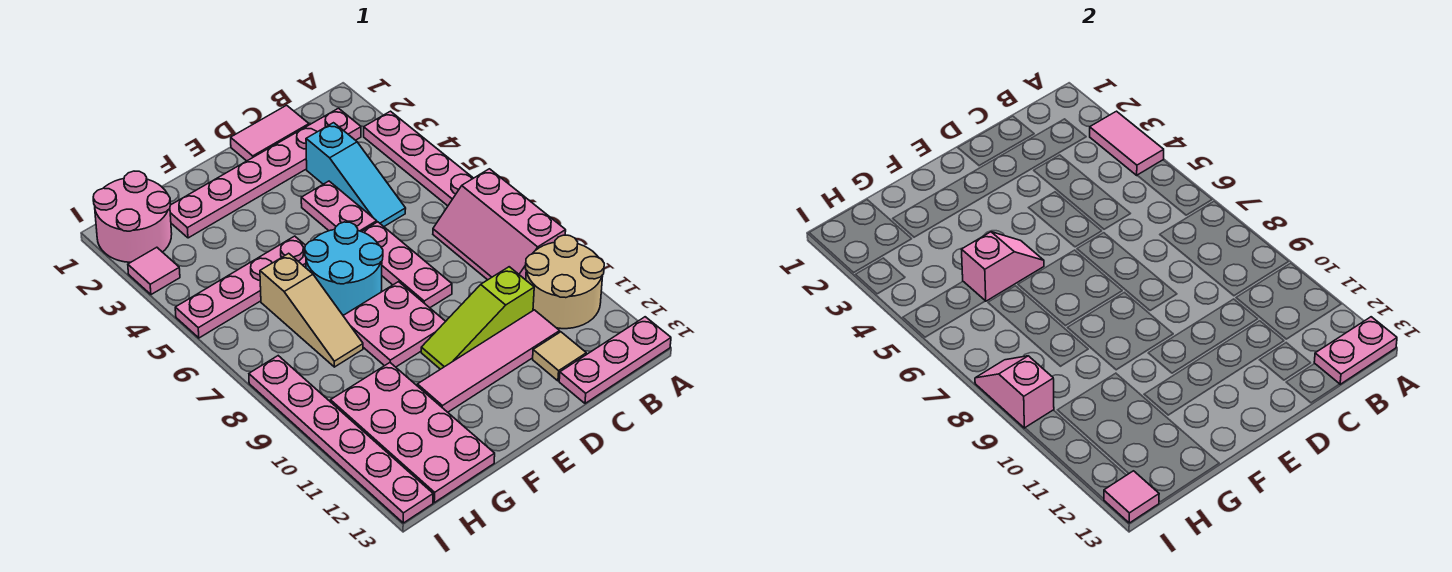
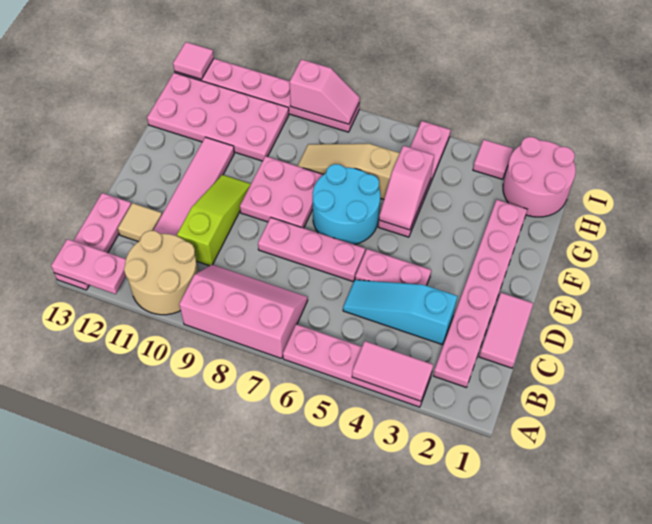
pink plate A13:B13 level 2 -> pink plate A12:A13 level 2

